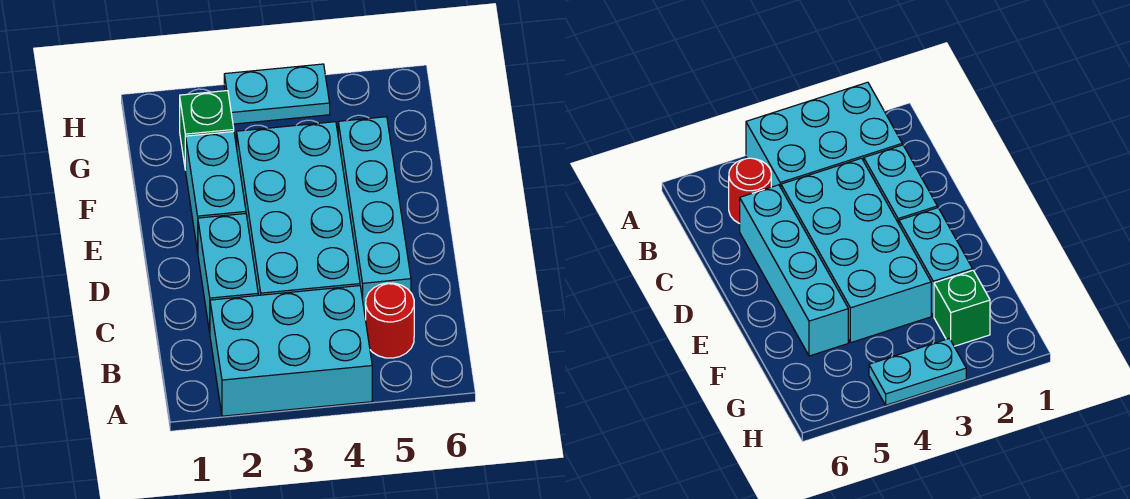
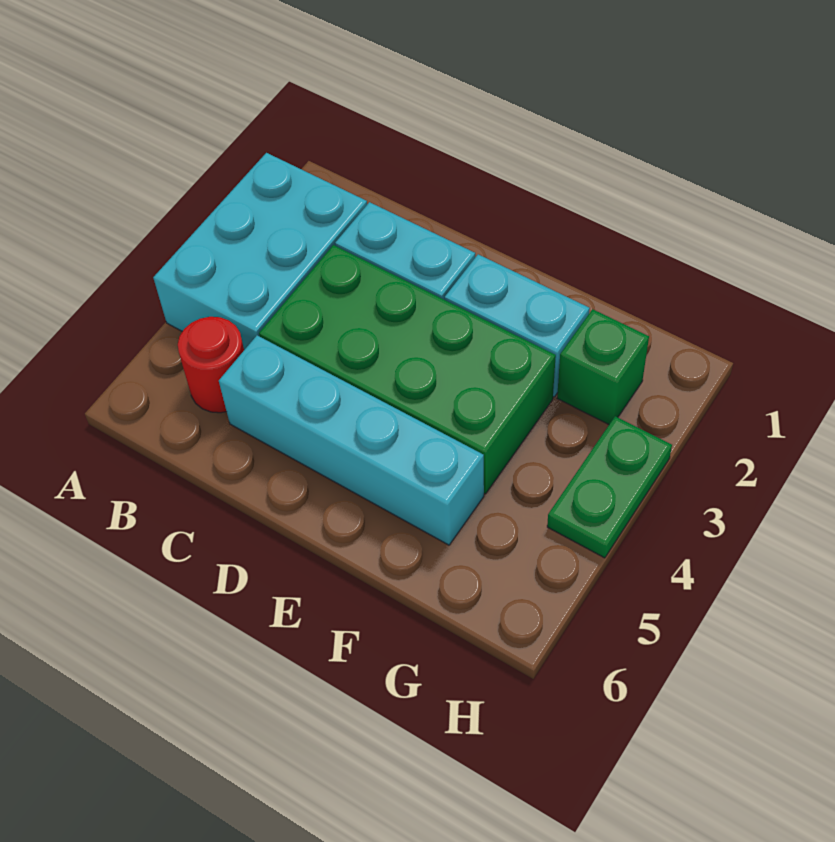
cyan brick C3:F4 level 1 -> green brick C3:F4 level 1
cyan plate H3:H4 level 1 -> green plate H3:H4 level 1

